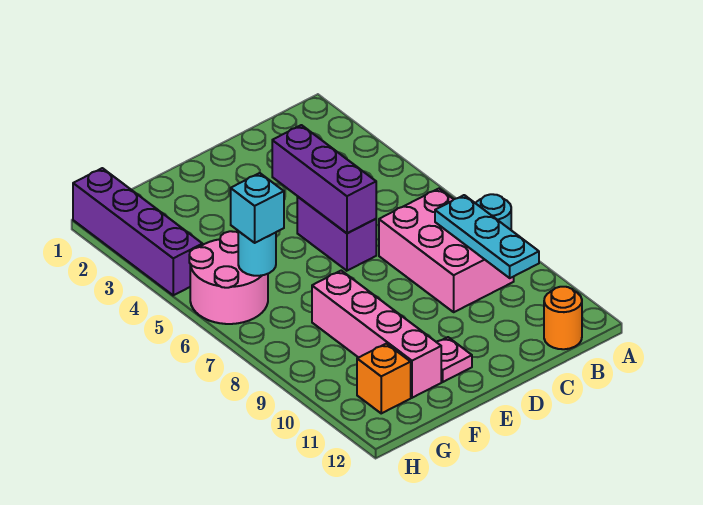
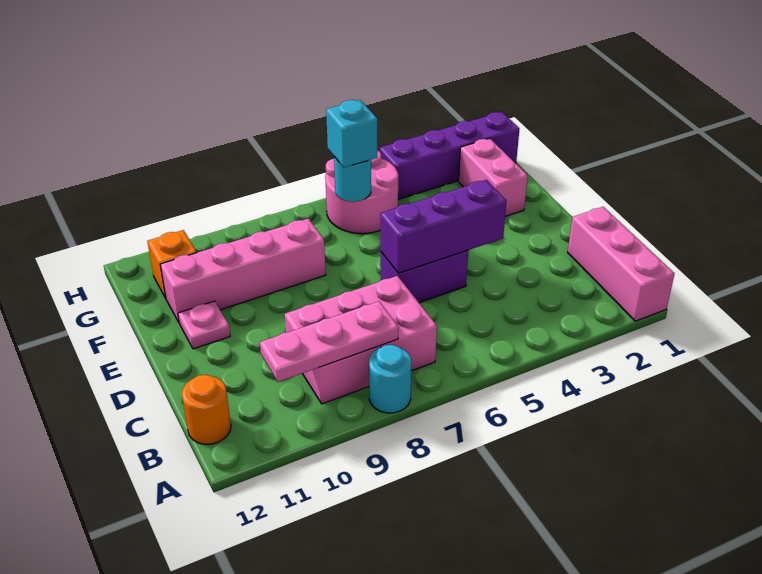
none -> pink brick A1:C1 level 1
cyan plate B8:B10 level 2 -> pink plate B8:B10 level 2
none -> pink brick F2:G2 level 1

